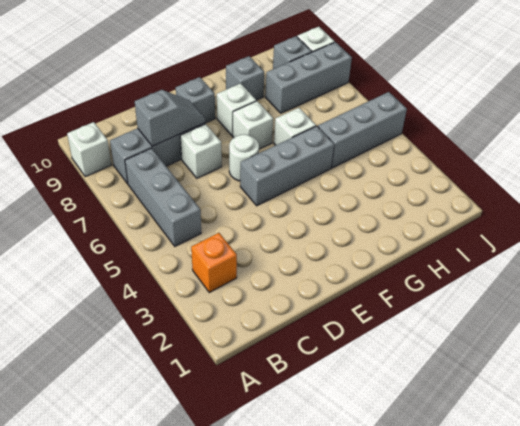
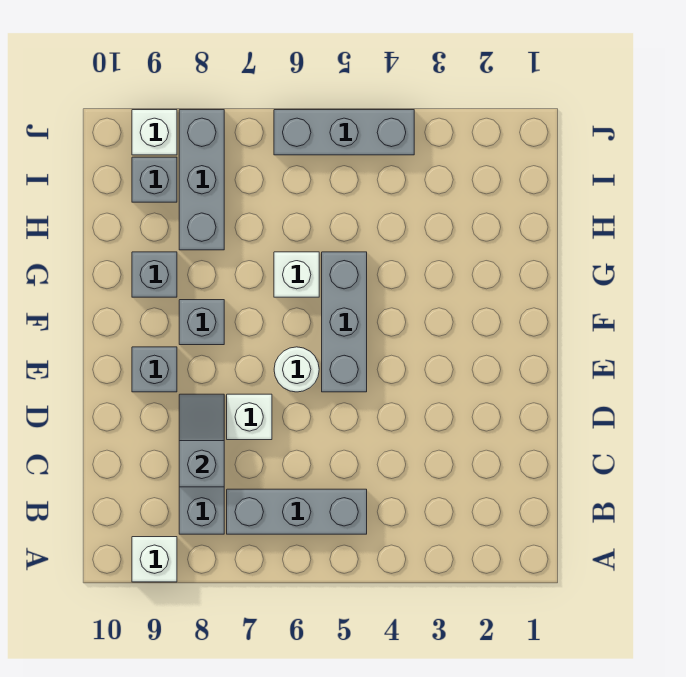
orange brick B3 level 1 -> none
white brick F7 level 1 -> none
white brick F8 level 1 -> grey brick F8 level 1
grey brick H5:J5 level 1 -> grey brick J4:J6 level 1

